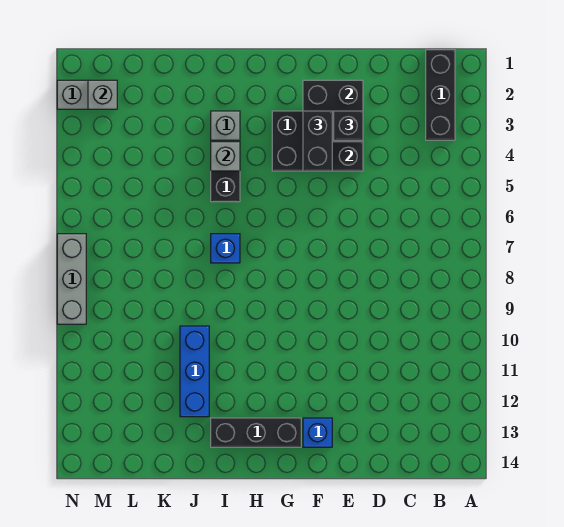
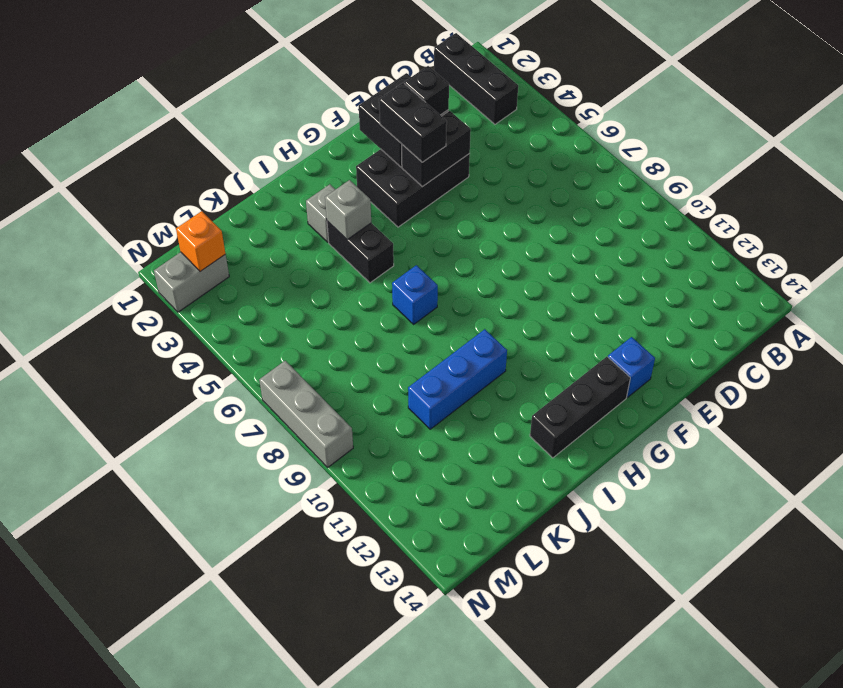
blue brick J10:J12 level 1 -> blue brick I10:K10 level 1
grey brick M2 level 2 -> orange brick M2 level 2

